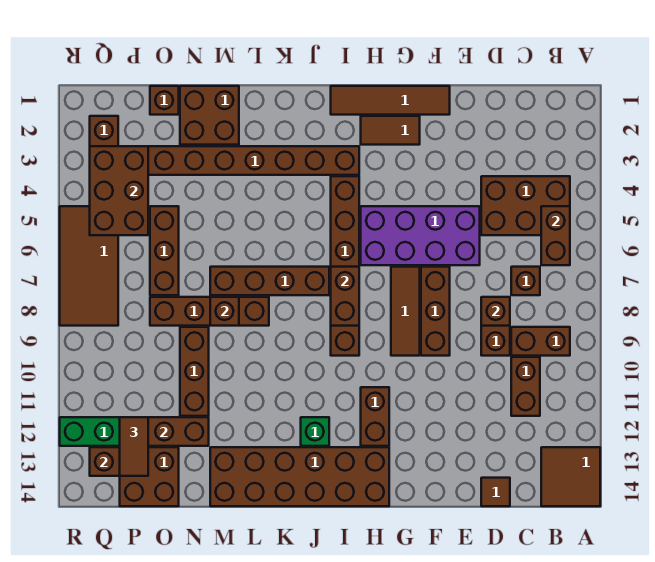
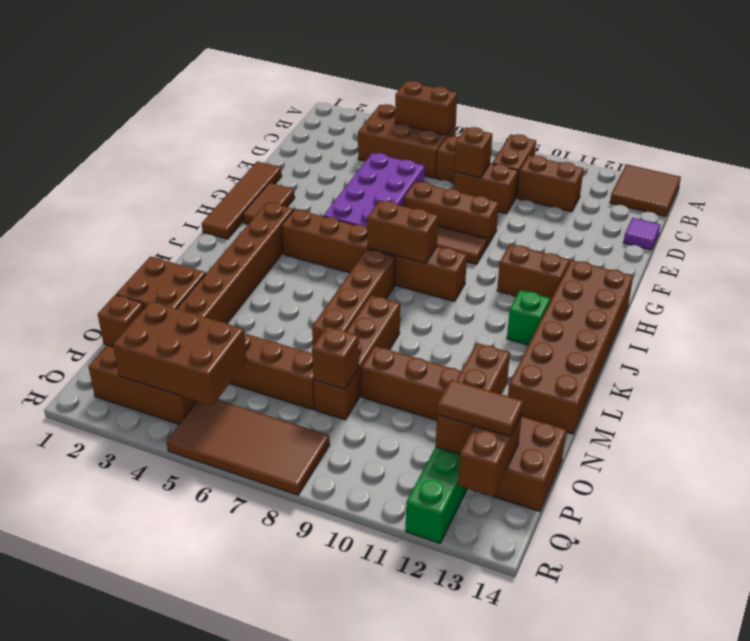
brown brick B4:D5 level 1 -> brown brick B4:C6 level 1
brown tile D14 level 1 -> purple tile D14 level 1
brown brick M8 level 2 -> brown brick O8 level 2

